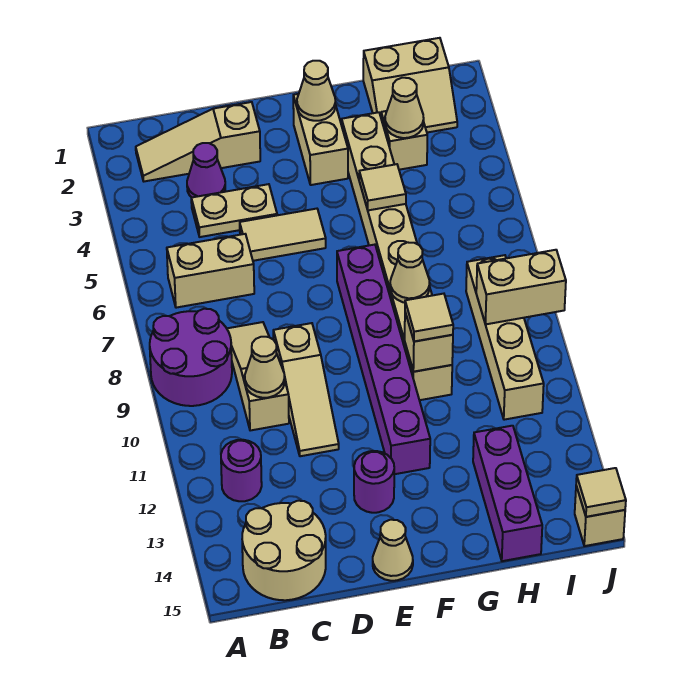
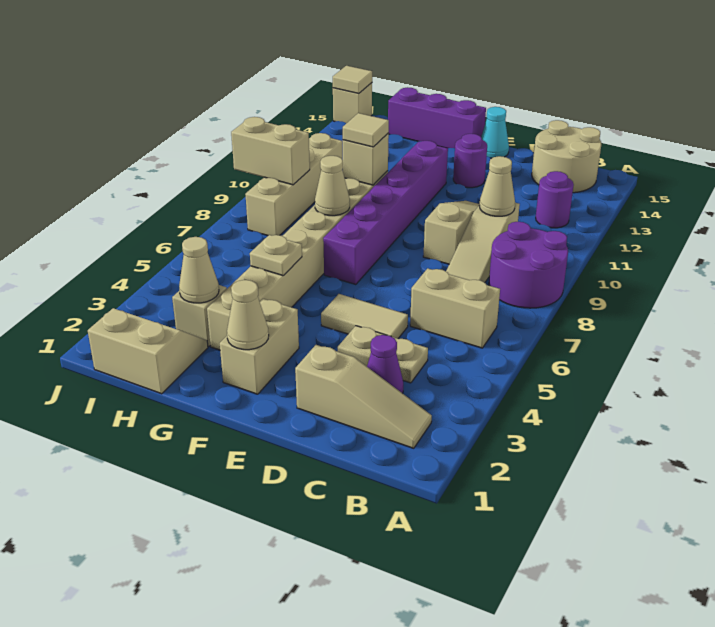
tan cone E15 level 1 -> cyan cone E15 level 1
tan tile G5 level 2 -> tan plate G5 level 2
purple brick H13:H15 level 1 -> purple brick F15:H15 level 1

